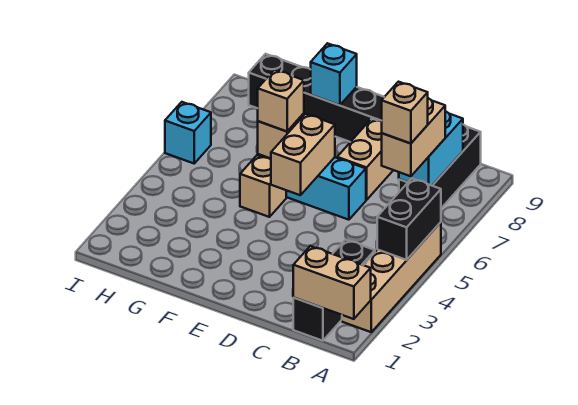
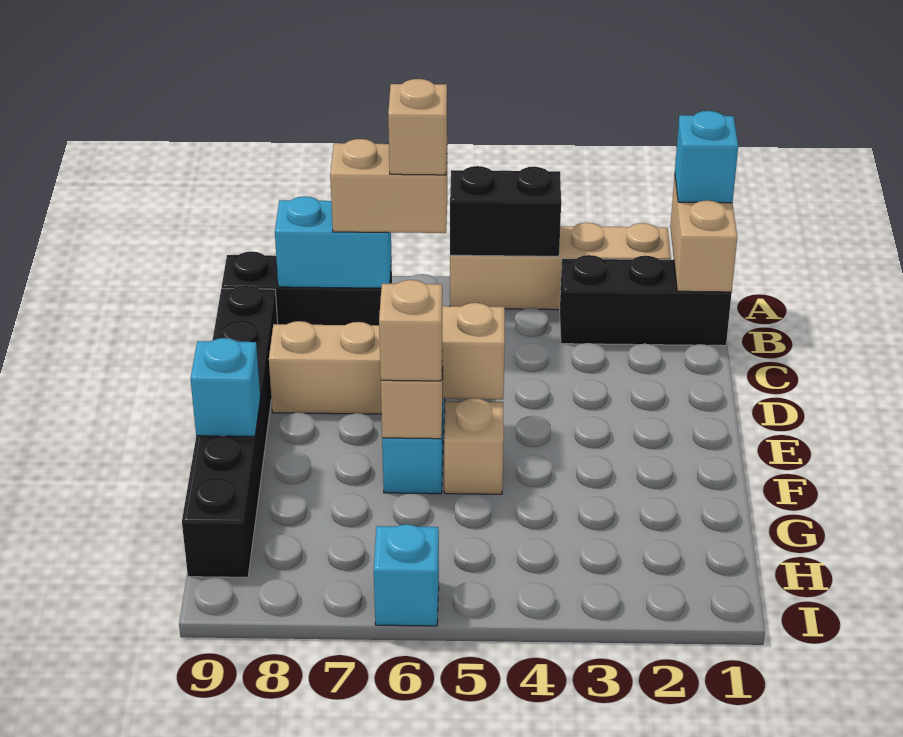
none -> cyan brick A1 level 3

